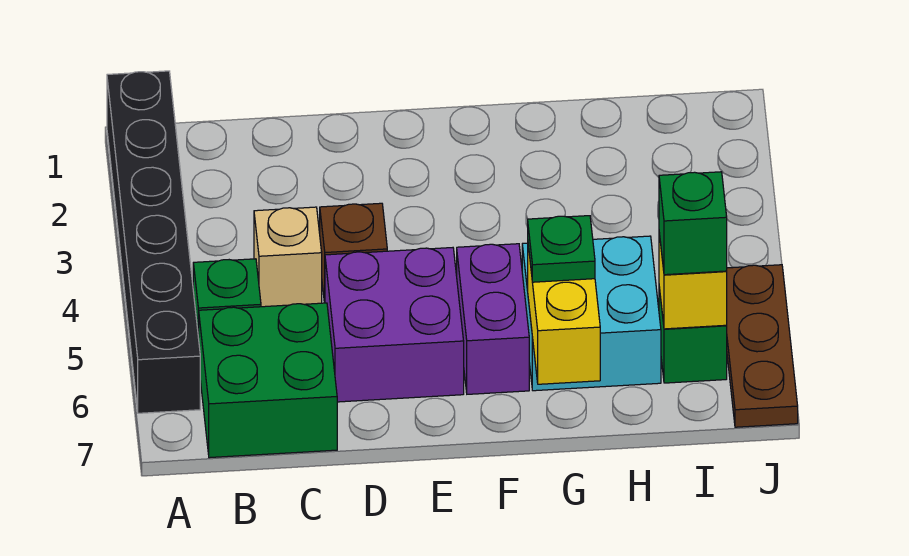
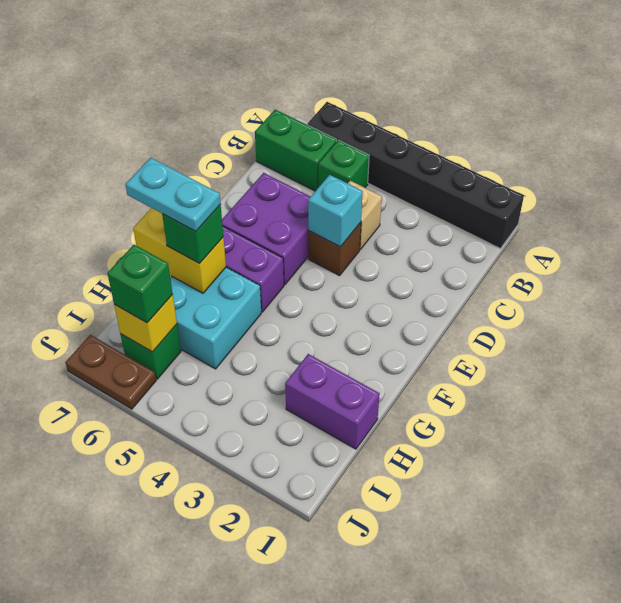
green brick B6:C7 level 1 -> green brick B6:B7 level 1
none -> cyan brick D4 level 2
green plate G6 level 3 -> green brick G6 level 3
none -> cyan plate G6:G7 level 4
none -> purple brick H1:H2 level 1
brown plate J5:J7 level 1 -> brown plate J6:J7 level 1

